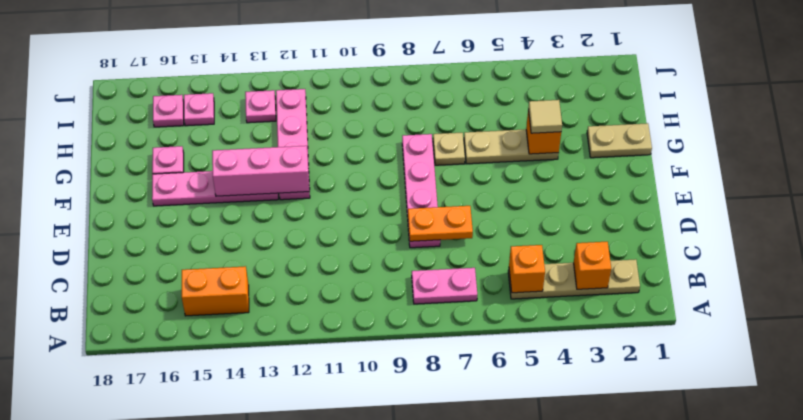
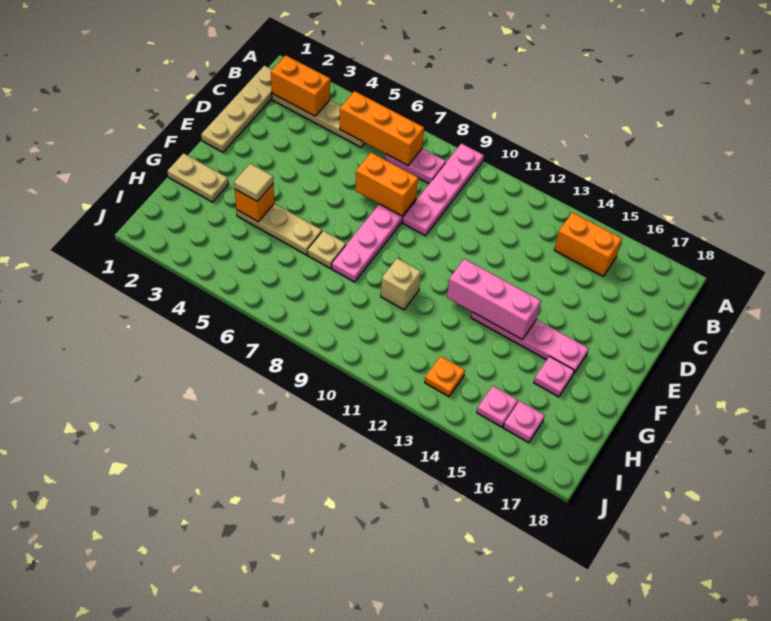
none -> tan plate B1:E1 level 1
orange brick B3 level 2 -> orange brick B2:B3 level 2
orange brick B5 level 2 -> orange brick B5:B7 level 2
orange plate D7:D8 level 2 -> orange brick D7:D8 level 2
pink plate F12:I12 level 1 -> pink plate A9:D9 level 1
none -> tan brick G10 level 1
pink plate I13 level 1 -> orange plate I13 level 1

